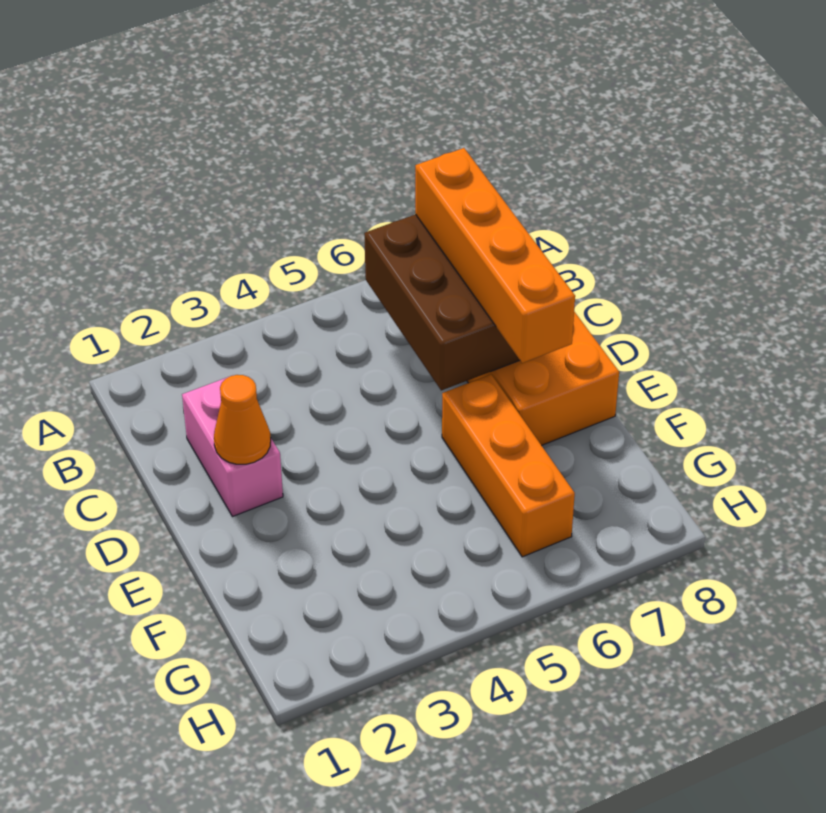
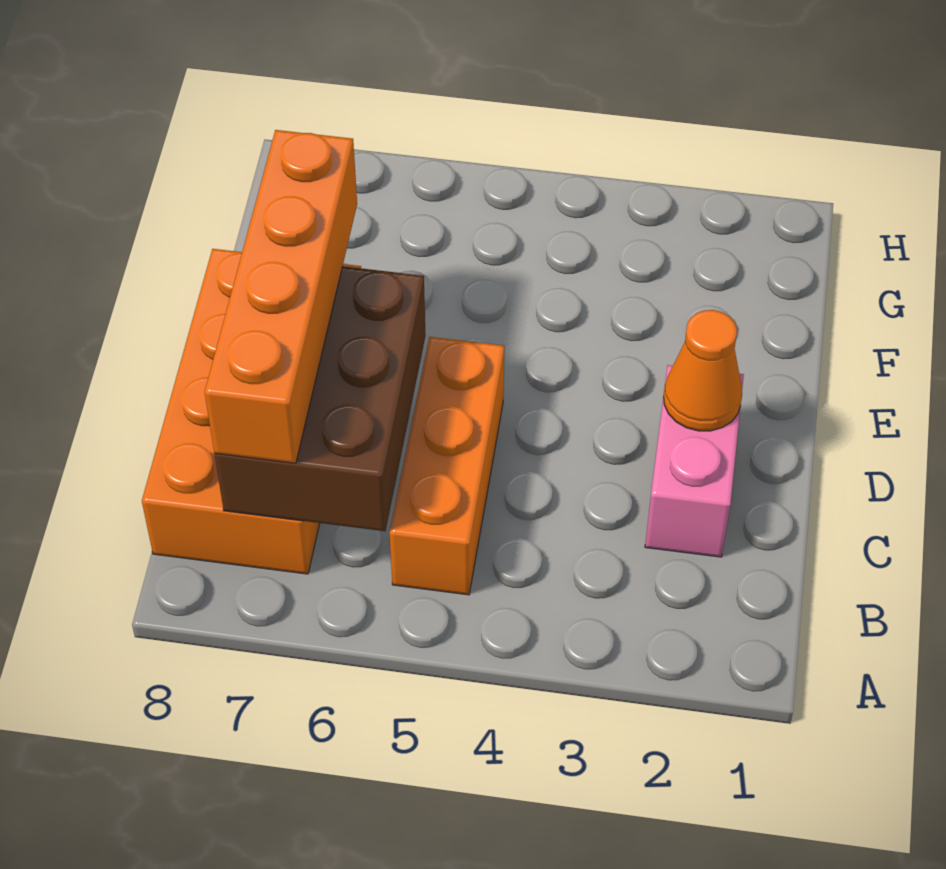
orange brick E6:G6 level 1 -> orange brick B5:D5 level 1

